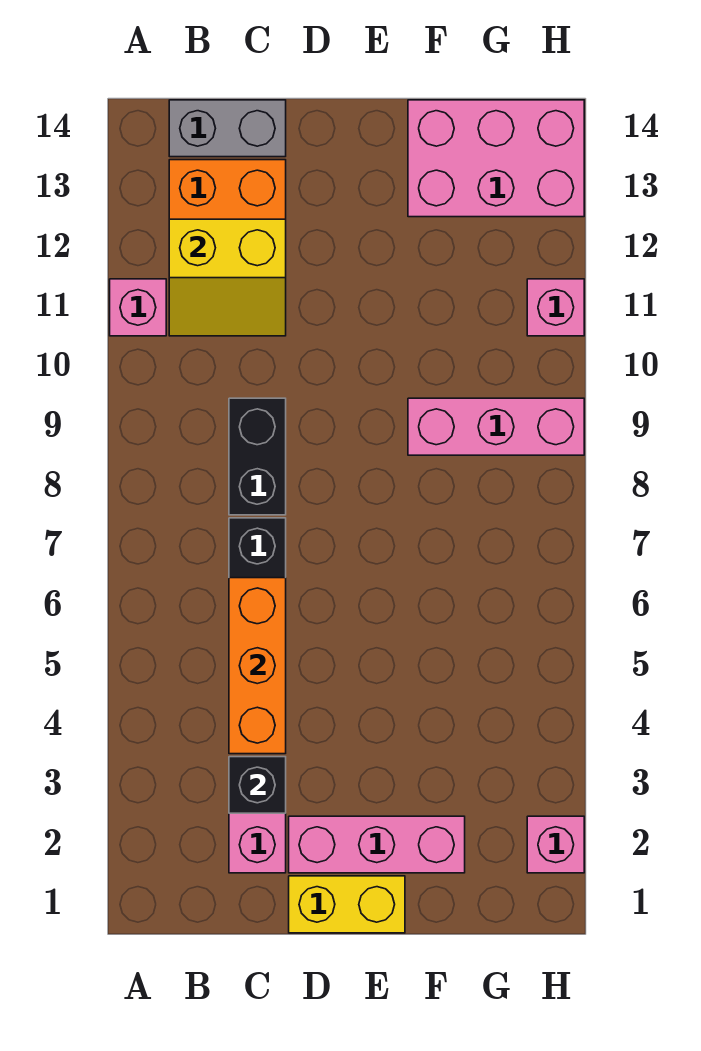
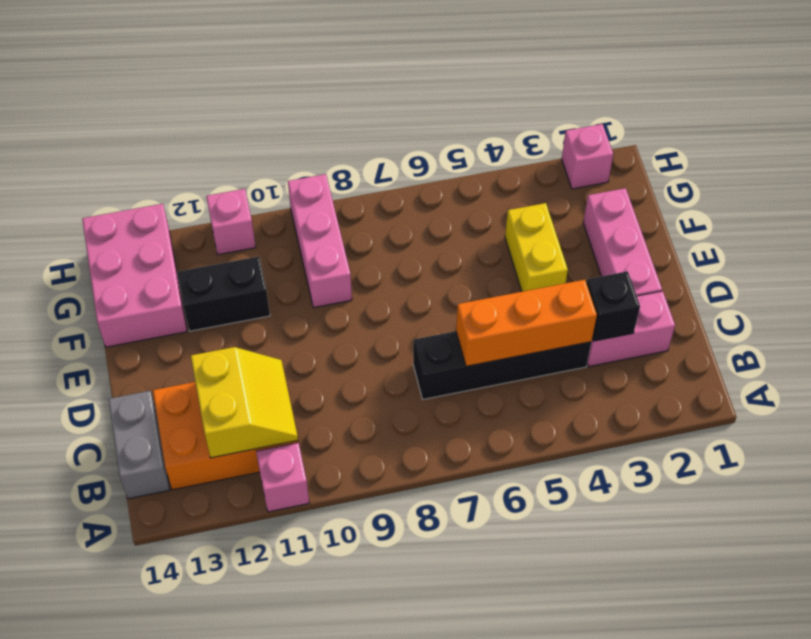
black brick C8:C9 level 1 -> black brick F11:F12 level 1
yellow brick D1:E1 level 1 -> yellow brick E4:F4 level 1

